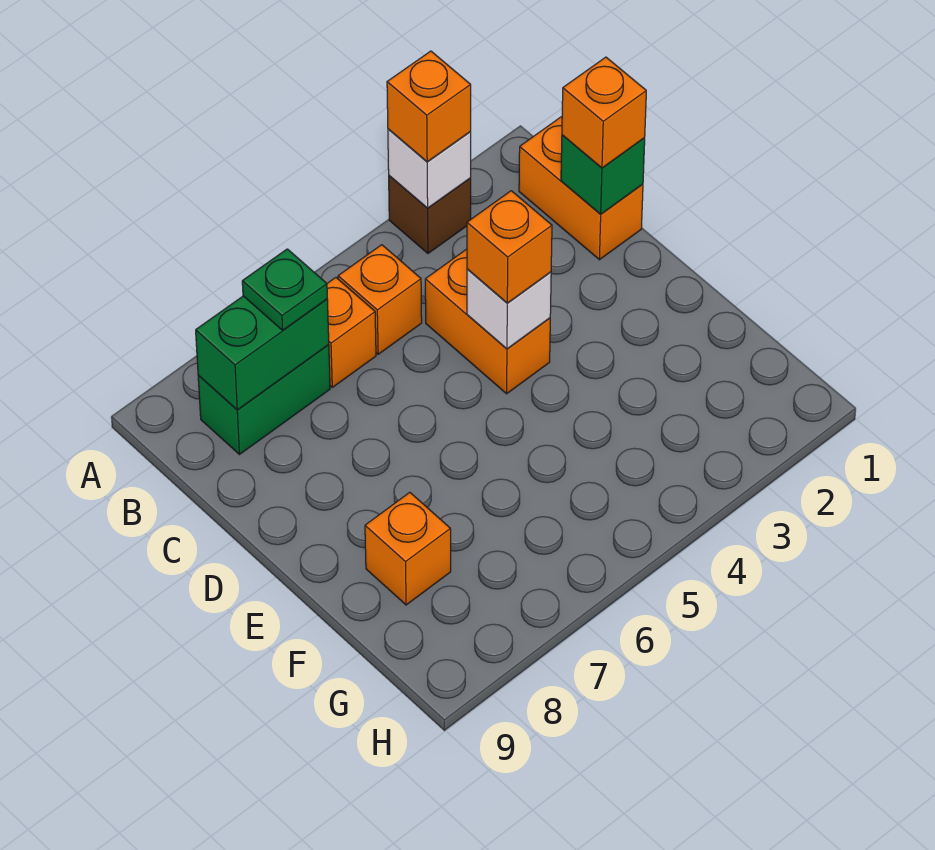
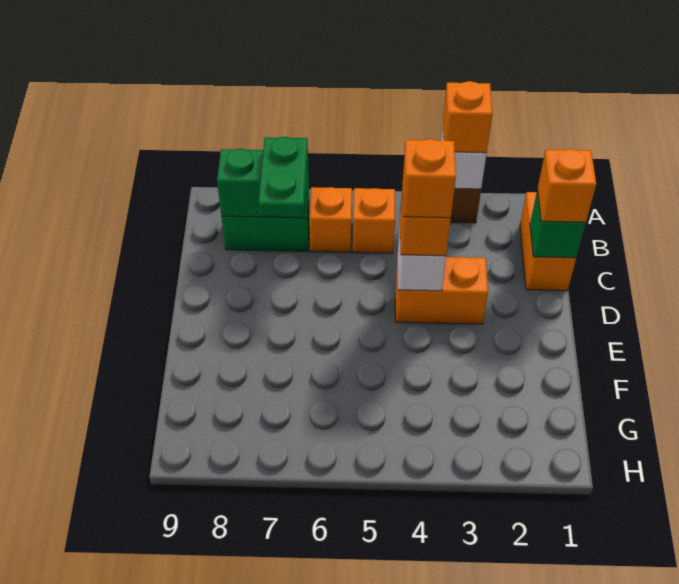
green plate B7 level 3 -> green plate B7:C7 level 3
orange brick C4:D4 level 1 -> orange brick D3:D4 level 1
orange brick F8 level 1 -> orange brick D4 level 4

